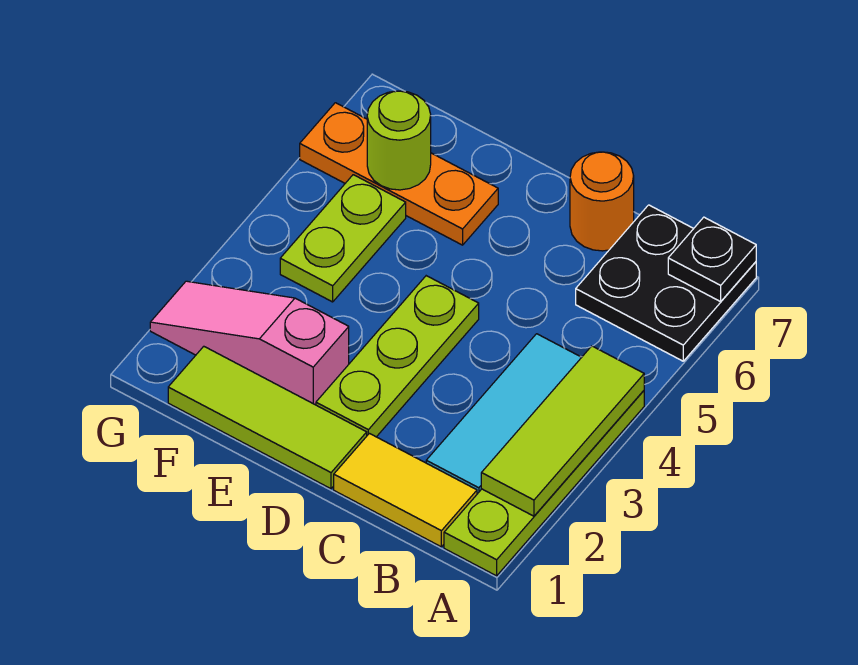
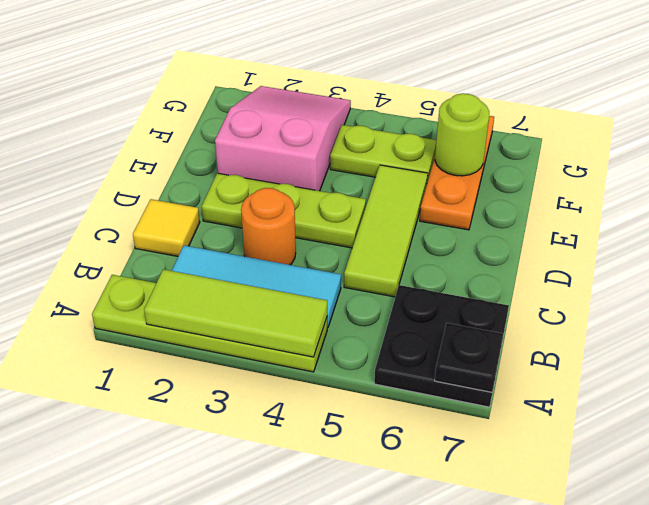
yellow tile B1:C1 level 1 -> yellow tile C1 level 1
orange round brick C7 level 1 -> orange round brick C3 level 1
lime tile D1:F1 level 1 -> lime tile C5:E5 level 1
pink slope E2:G2 level 1 top E -> pink slope E2:G3 level 1 top E

